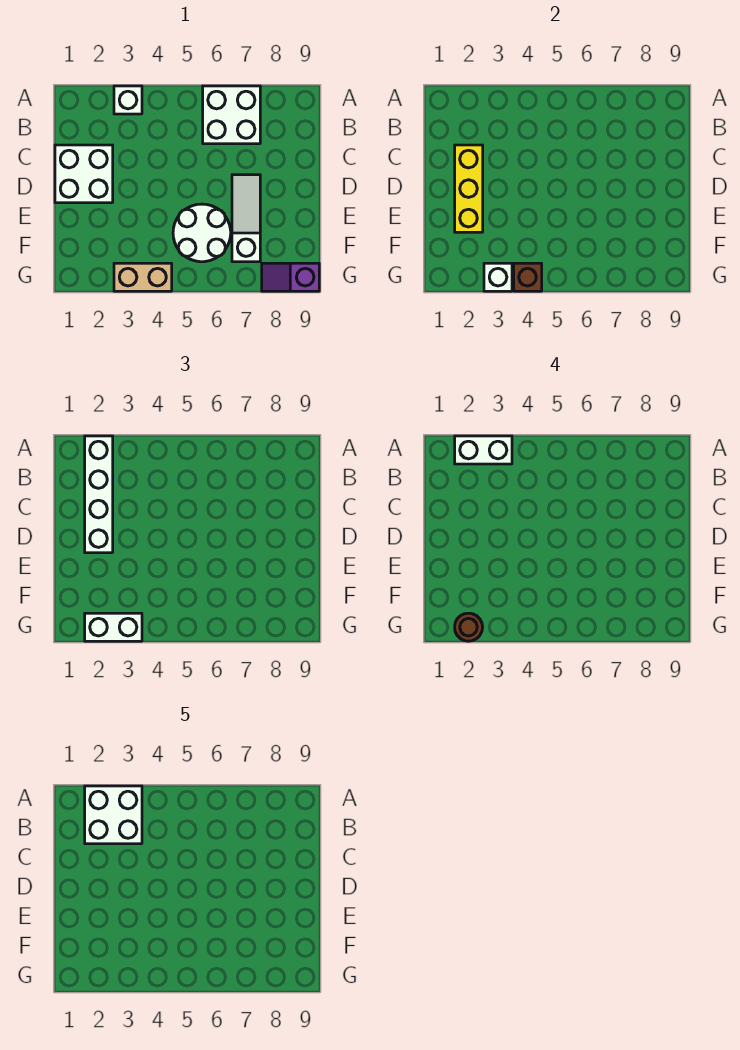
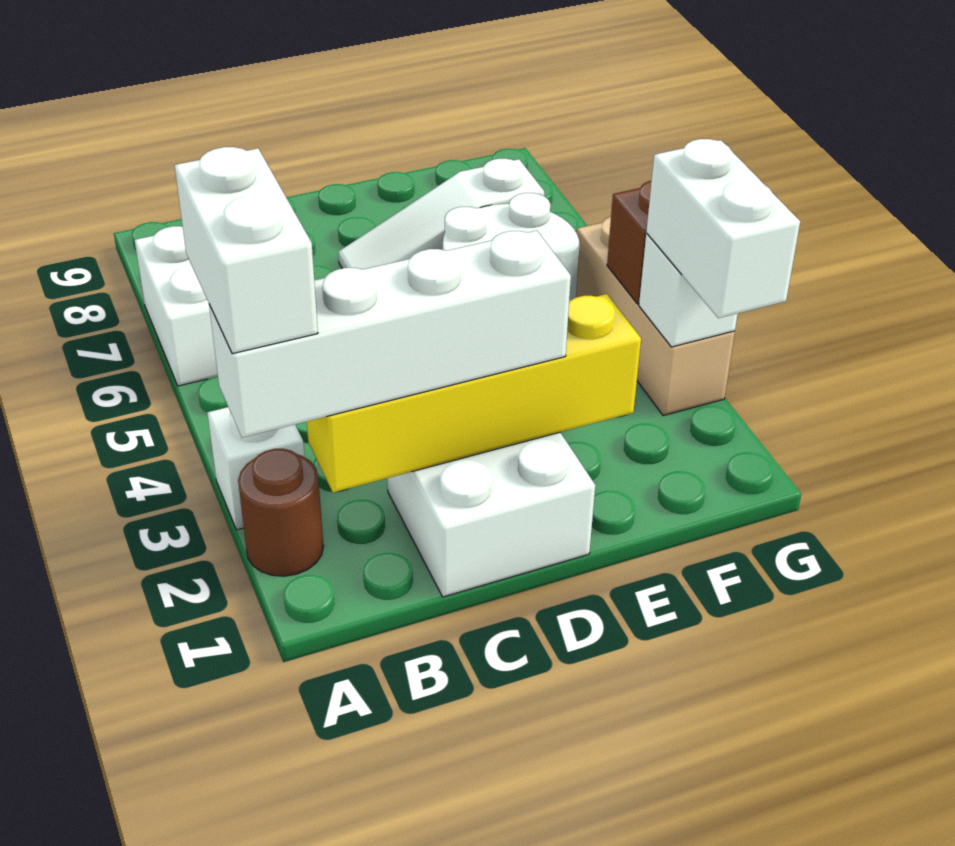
white brick A2:B3 level 5 -> none
yellow brick C2:E2 level 2 -> yellow brick B2:E2 level 2
brown round brick G2 level 4 -> brown round brick A2 level 1
tan brick G3:G4 level 1 -> tan brick G3:G5 level 1
purple slope G8:G9 level 1 top 9 -> none

